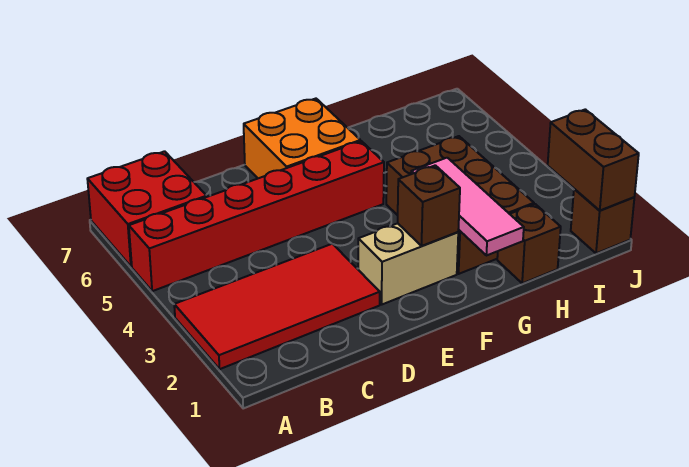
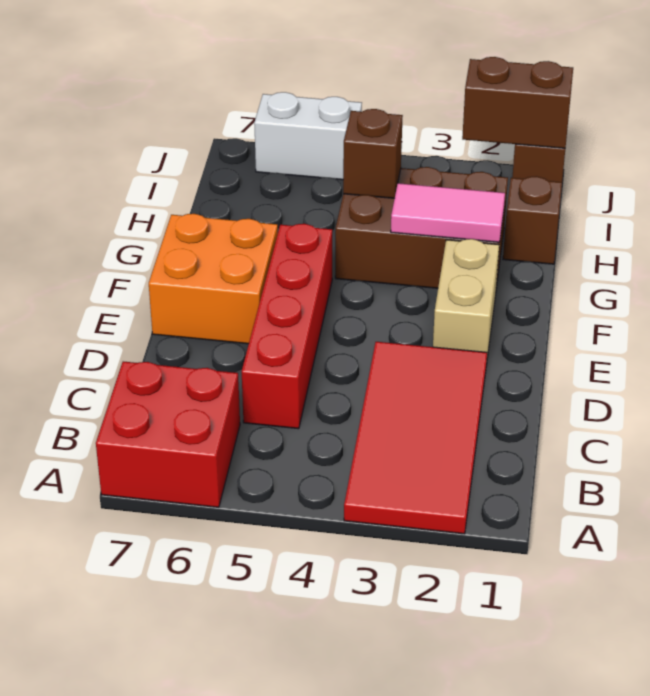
red brick A5:F5 level 1 -> red brick C5:F5 level 1
brown brick F2 level 2 -> brown brick H4 level 2
pink tile G1:G3 level 2 -> pink tile G2:G3 level 2
none -> white brick J5:J6 level 1

